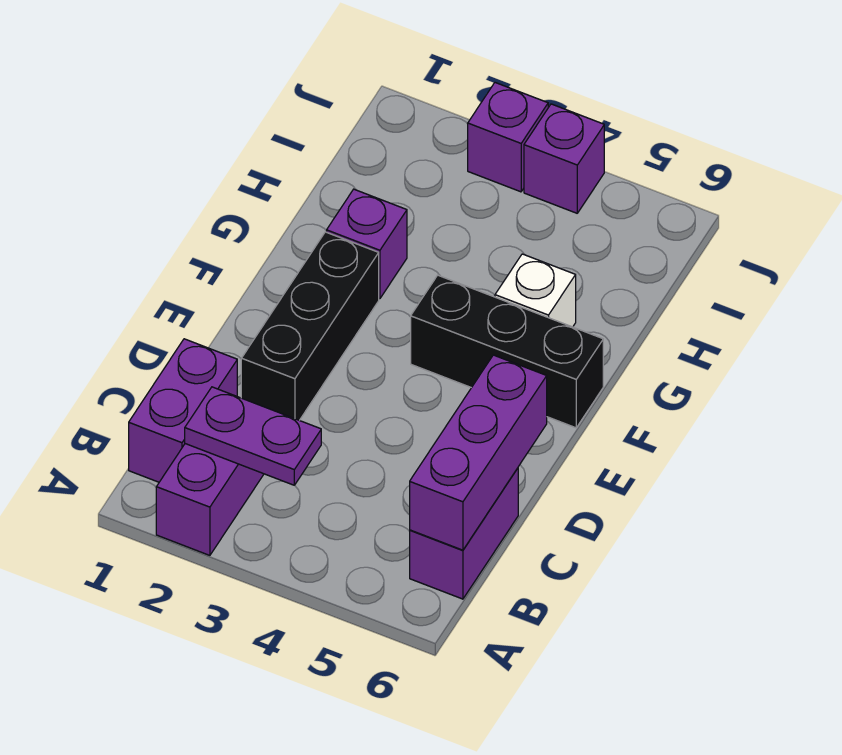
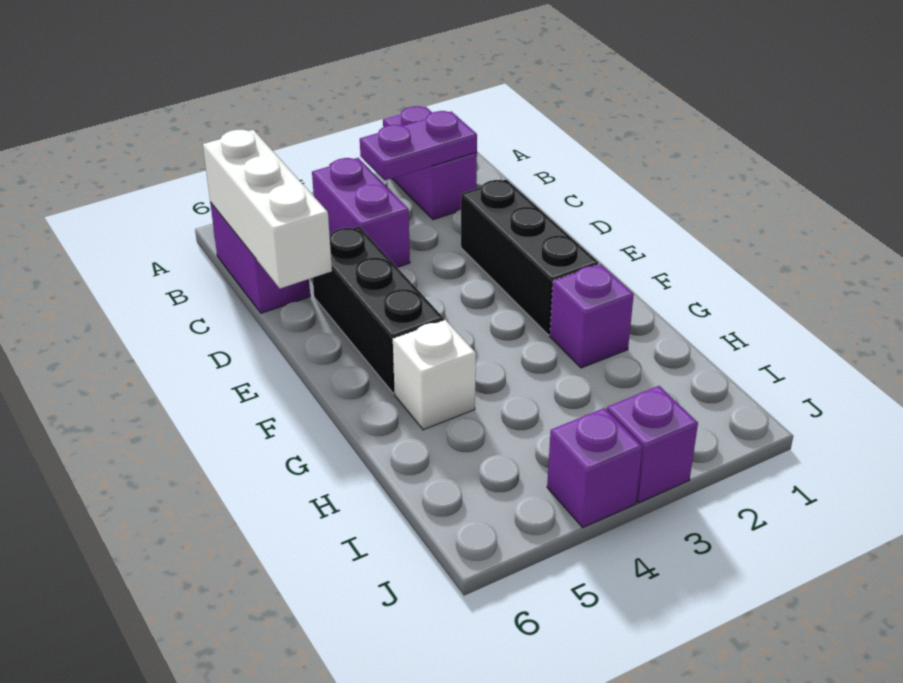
purple brick B1:C1 level 1 -> purple brick B4:C4 level 1
purple brick B6:D6 level 2 -> white brick B6:D6 level 2
black brick F4:F6 level 1 -> black brick D5:F5 level 1

